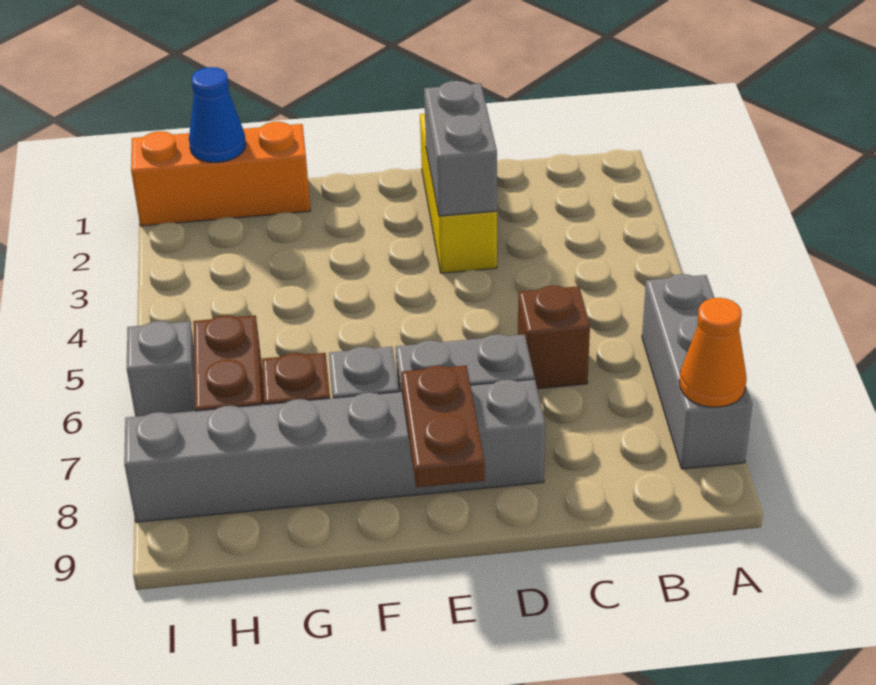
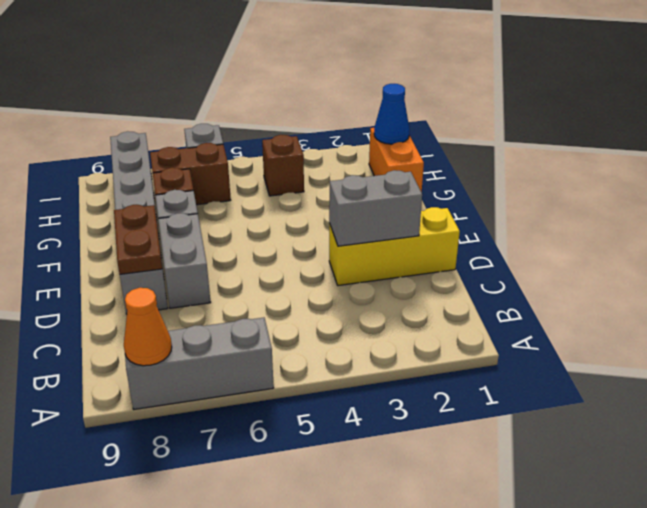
brown brick C6 level 1 -> brown brick H4 level 1
brown plate E8:E9 level 2 -> brown plate D8:E8 level 2
orange brick G1:I1 level 1 -> orange brick G1:H1 level 1

